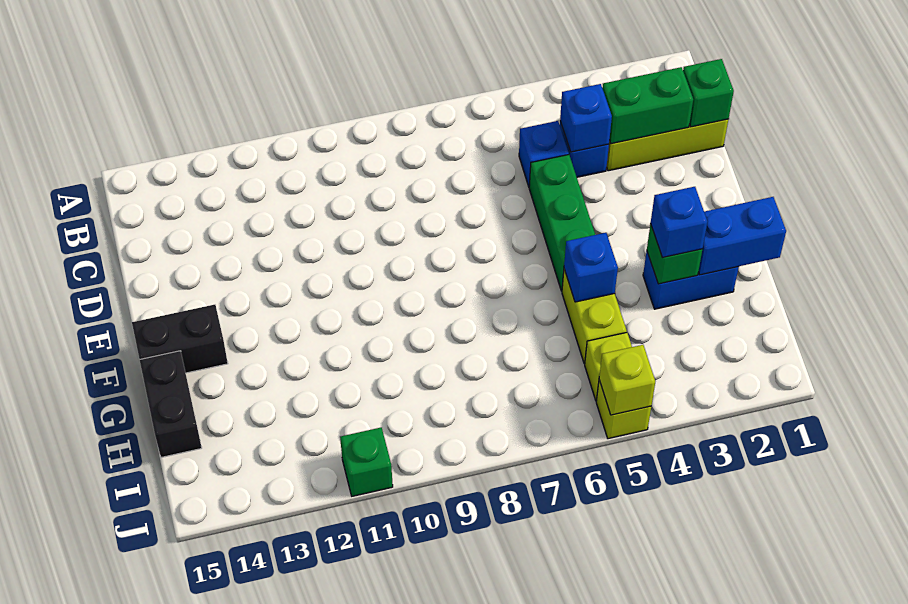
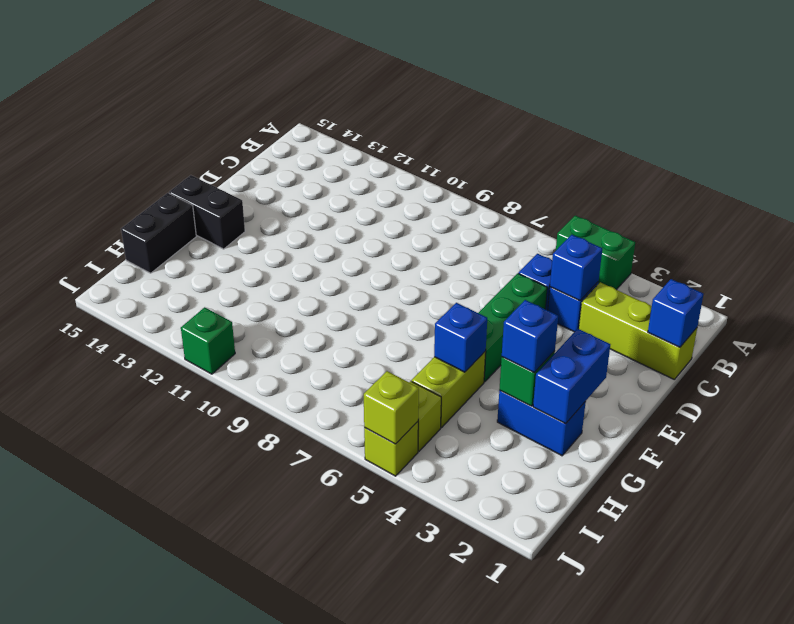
green brick C1 level 2 -> blue brick C1 level 2
green brick C2:C3 level 2 -> green brick A4:A5 level 1
blue brick G1:G2 level 2 -> blue brick F2:G2 level 2

